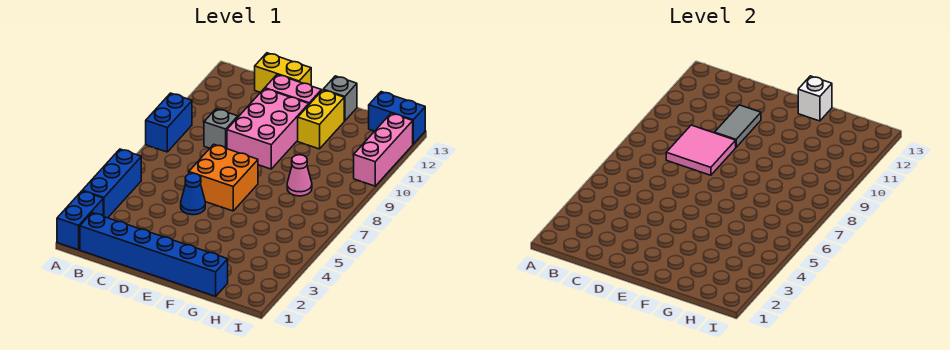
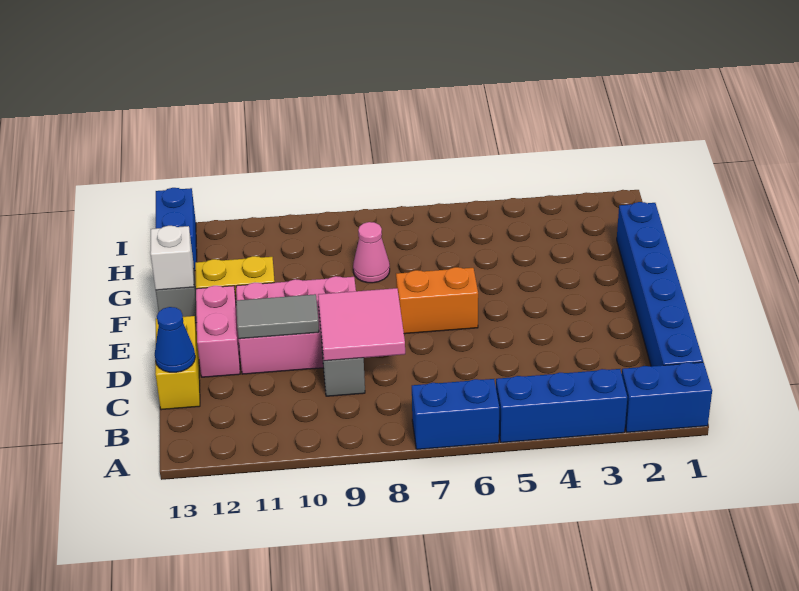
blue brick A8:A9 level 1 -> blue brick A6:A7 level 1
blue cone D5 level 1 -> blue cone C13 level 2
orange brick D6:E7 level 1 -> orange brick E6:E7 level 1
pink brick I10:I12 level 1 -> none

